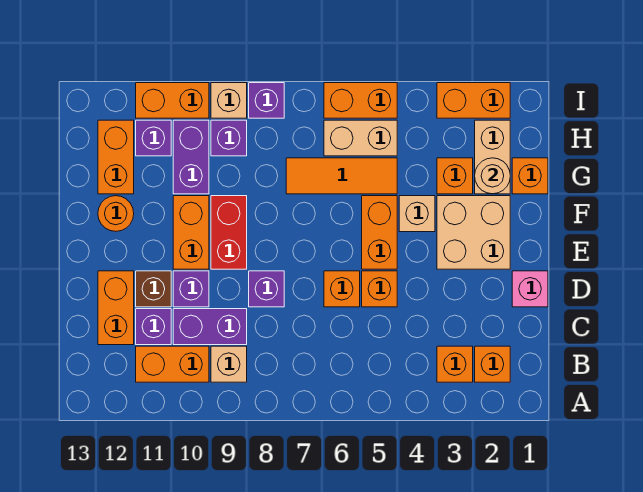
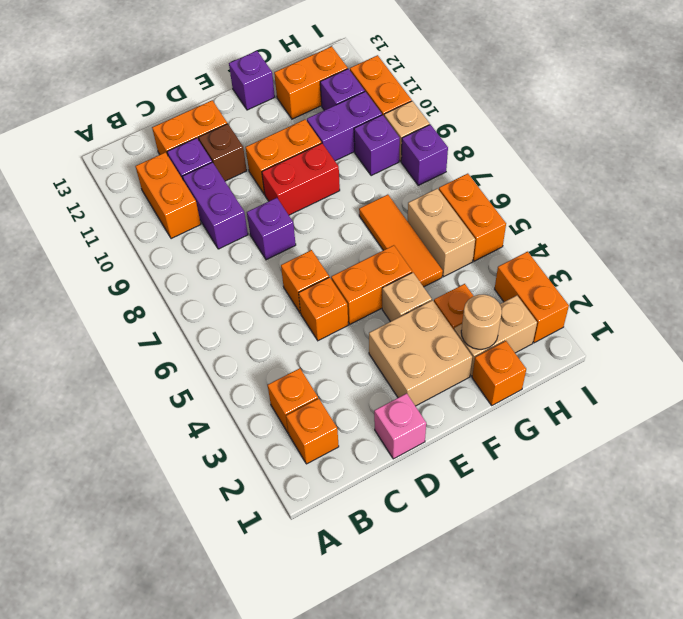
tan brick B9 level 1 -> none
purple brick D10 level 1 -> purple brick F13 level 1
orange round brick F12 level 1 -> none

